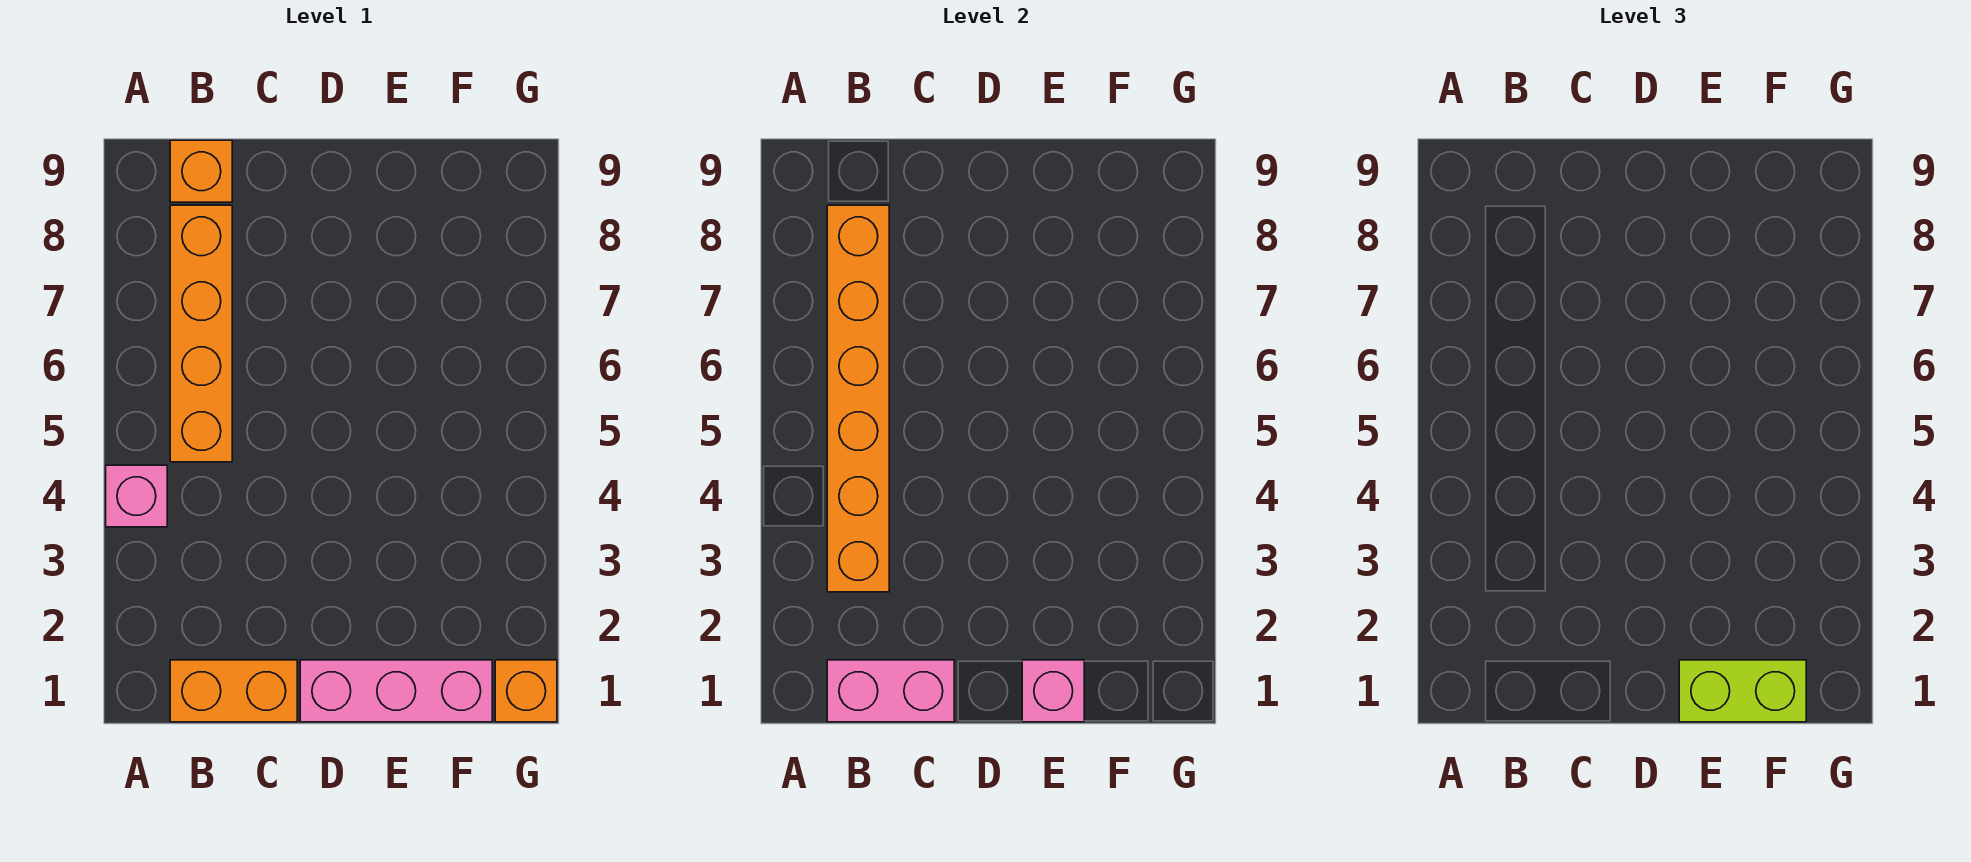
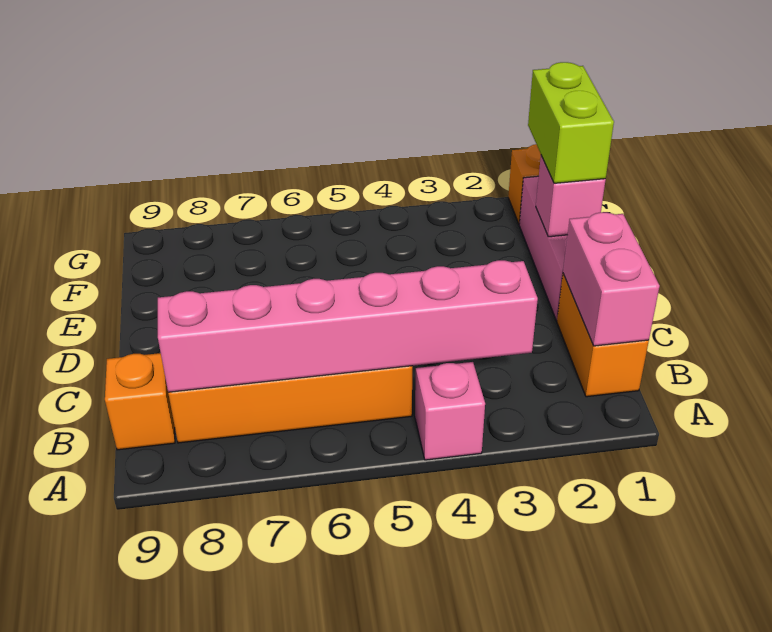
orange brick B3:B8 level 2 -> pink brick B3:B8 level 2

